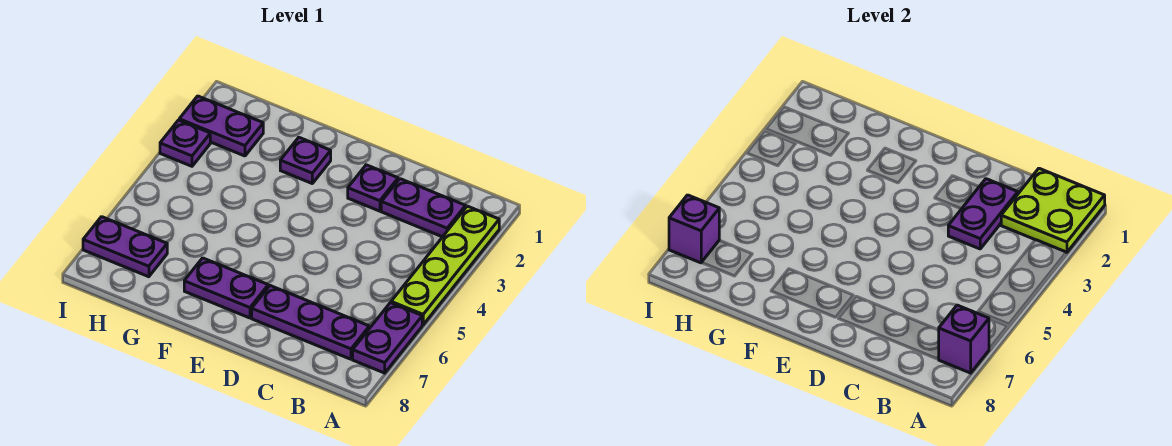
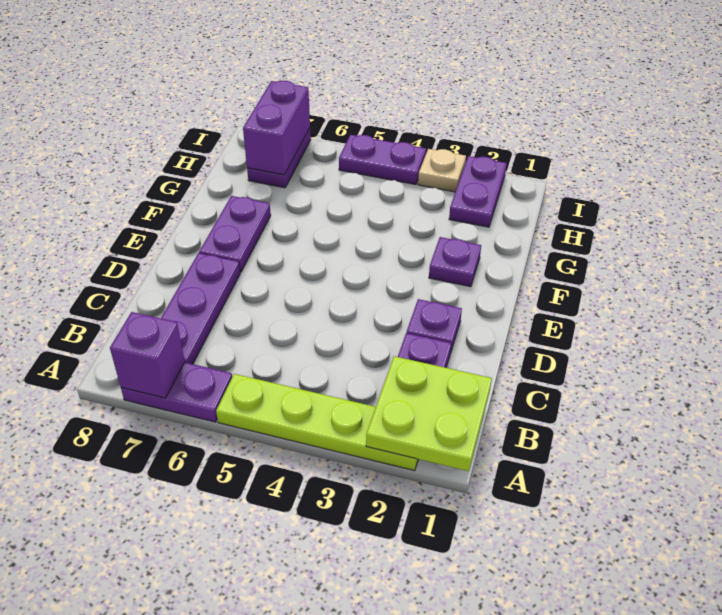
purple plate C2:C3 level 2 -> purple plate I4:I5 level 1
purple plate I3 level 1 -> tan plate I3 level 1
purple brick I7 level 2 -> purple brick H7:I7 level 2

